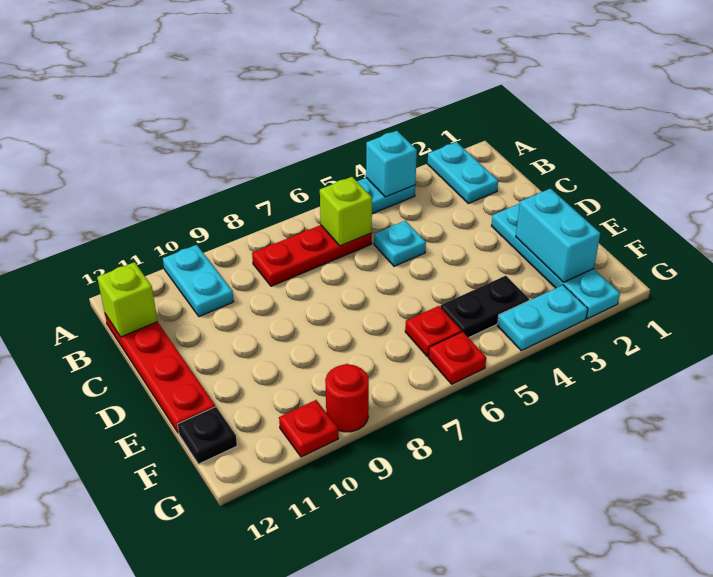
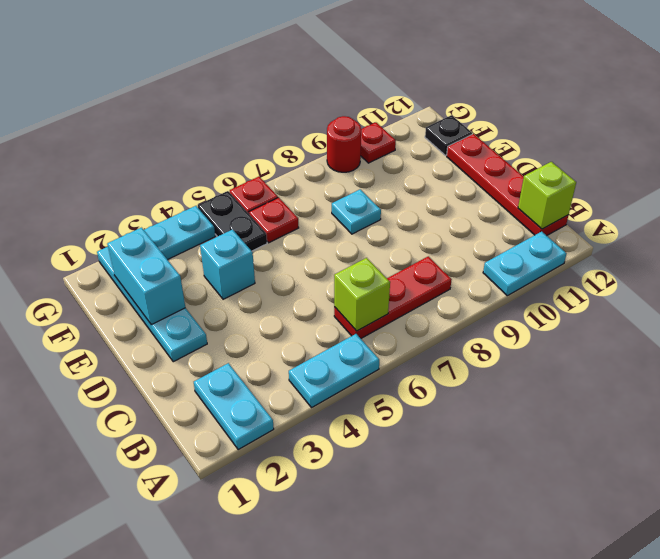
cyan brick A4 level 2 -> cyan brick E4 level 1
cyan plate A10:B10 level 1 -> cyan plate A10:A11 level 1
cyan plate C5 level 1 -> cyan plate E8 level 1
black plate F4:F5 level 1 -> black plate F5:G5 level 1

